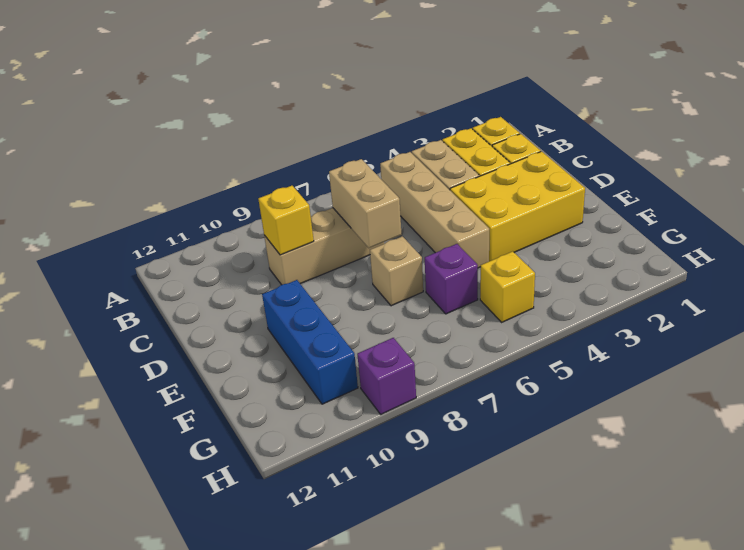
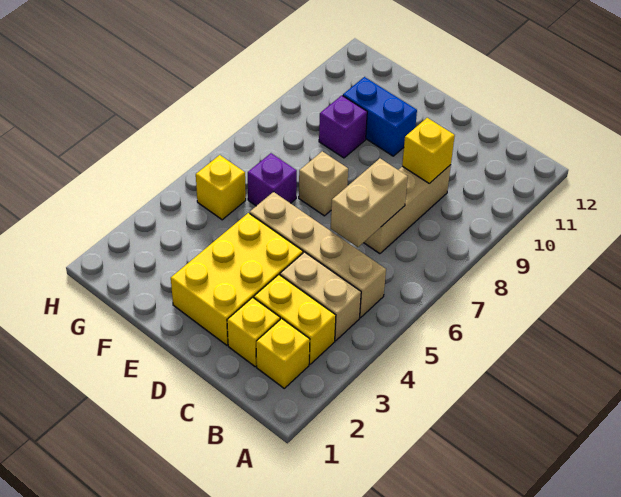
tan brick C7:D7 level 2 -> tan brick C6:C7 level 2
blue brick E10:G10 level 1 -> blue brick E10:F10 level 1
purple brick H9 level 1 -> purple brick F9 level 1

